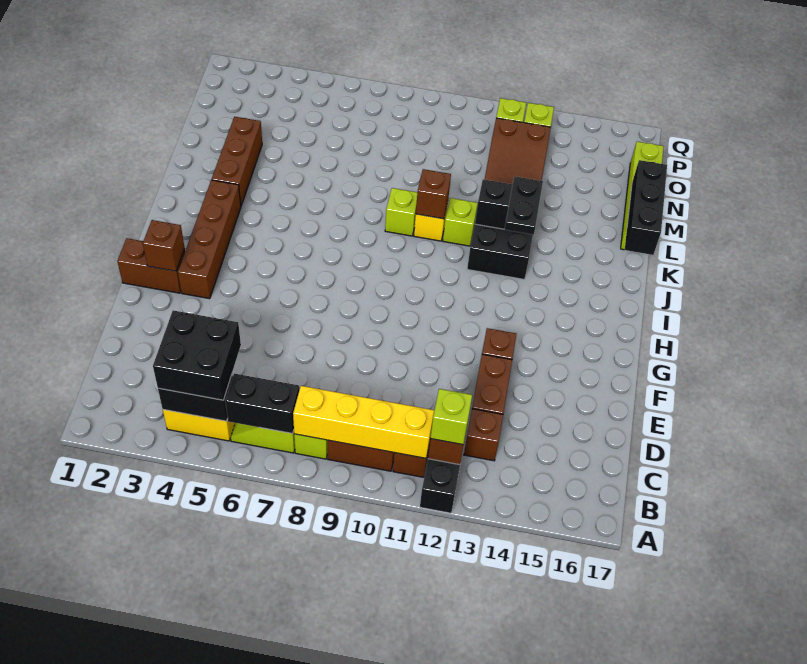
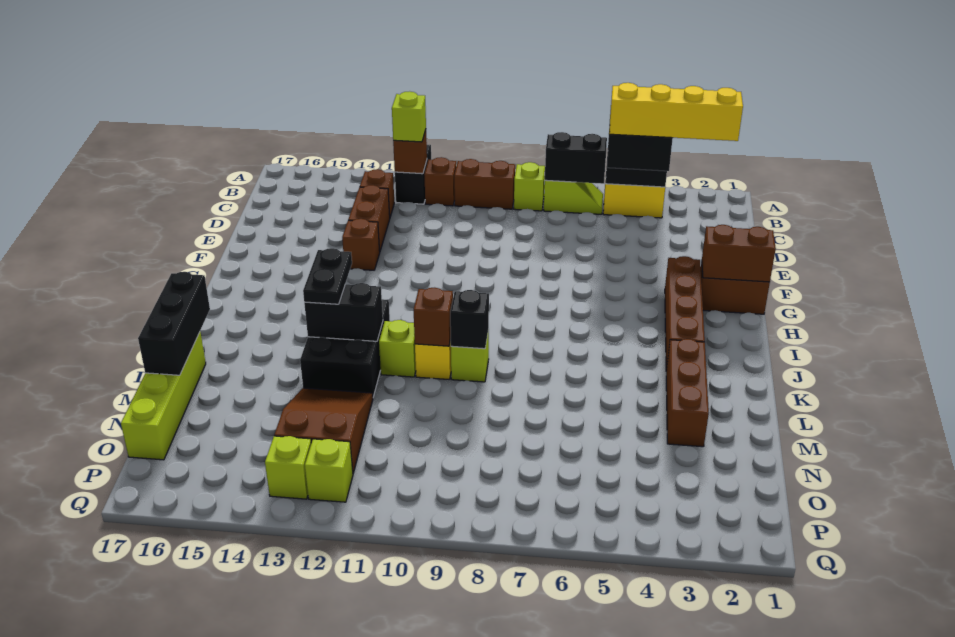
yellow brick B8:B11 level 2 -> yellow brick C2:C5 level 4
brown brick G2 level 2 -> brown brick G1:G2 level 2
none -> black brick K9 level 2

